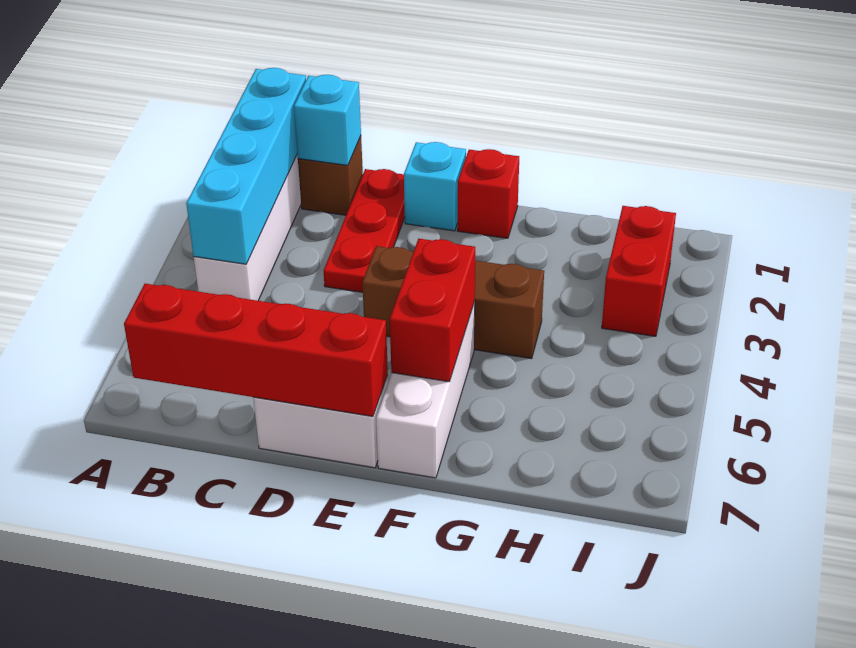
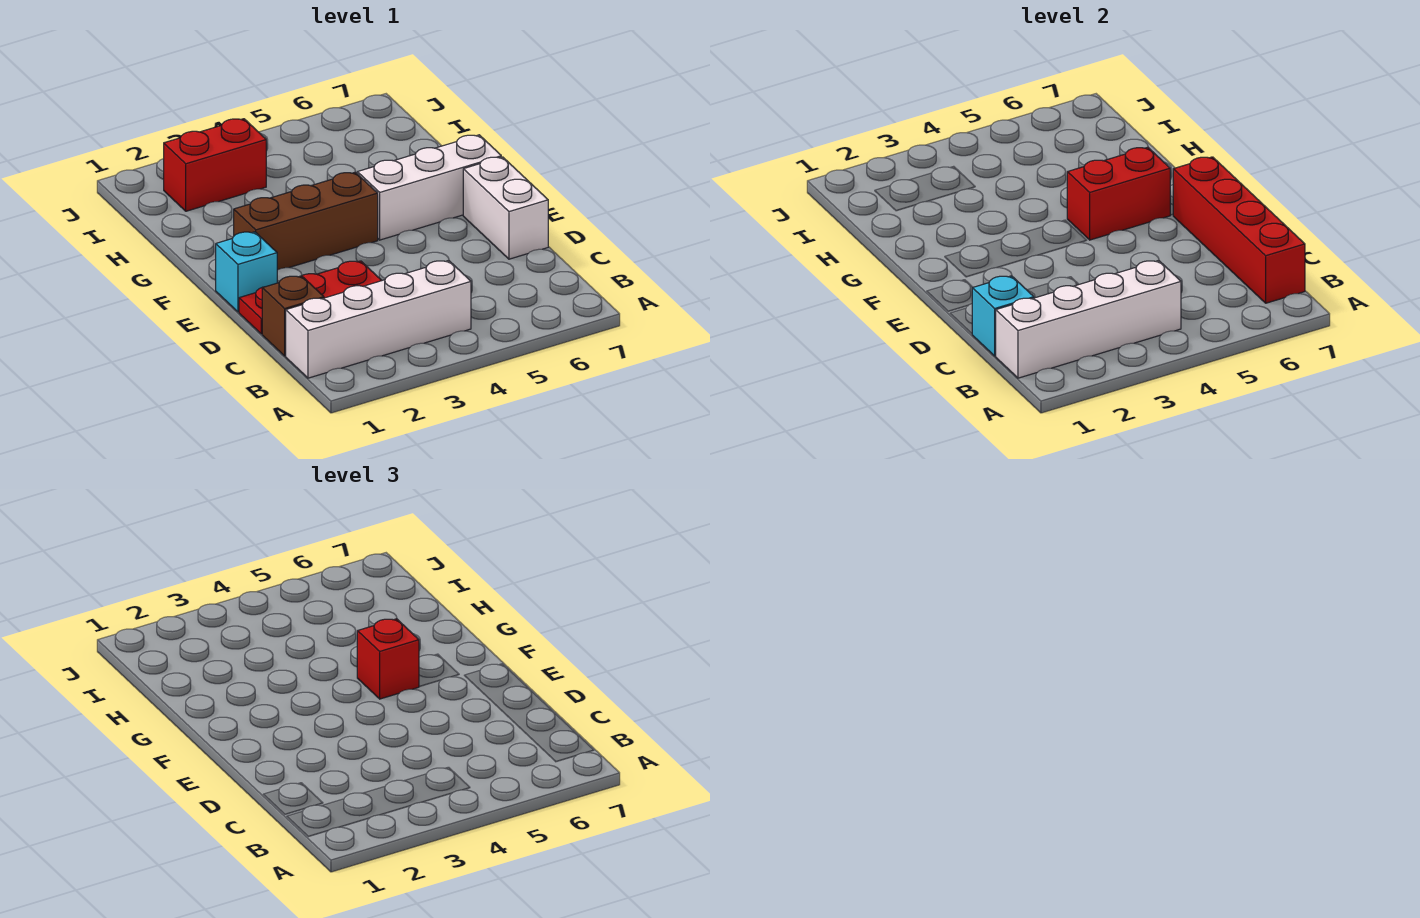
cyan brick B1:B4 level 2 -> white brick B1:B4 level 2
brown brick E4:G4 level 1 -> brown brick F2:F4 level 1
red brick F1 level 1 -> red brick F5 level 3

